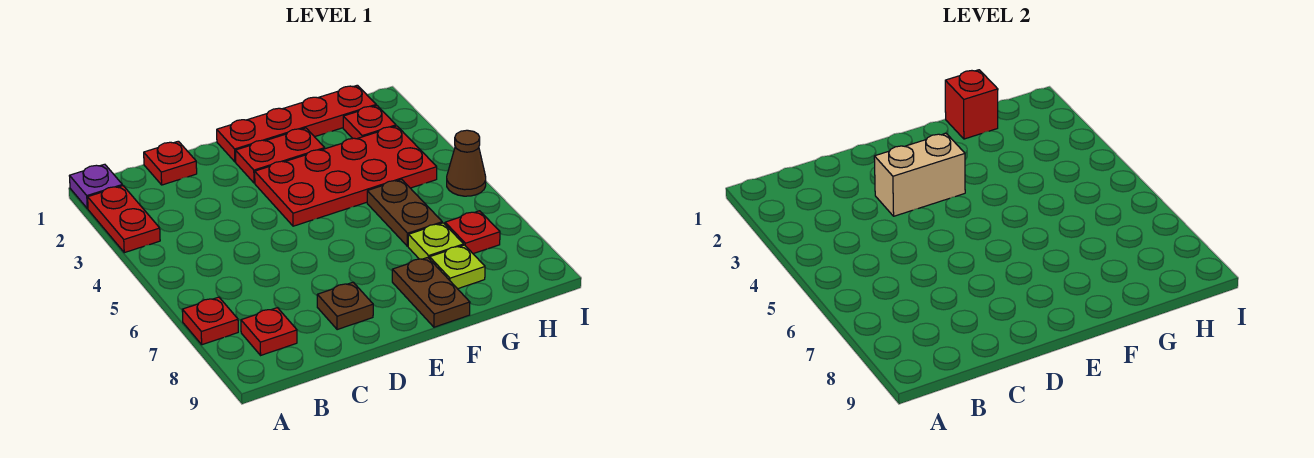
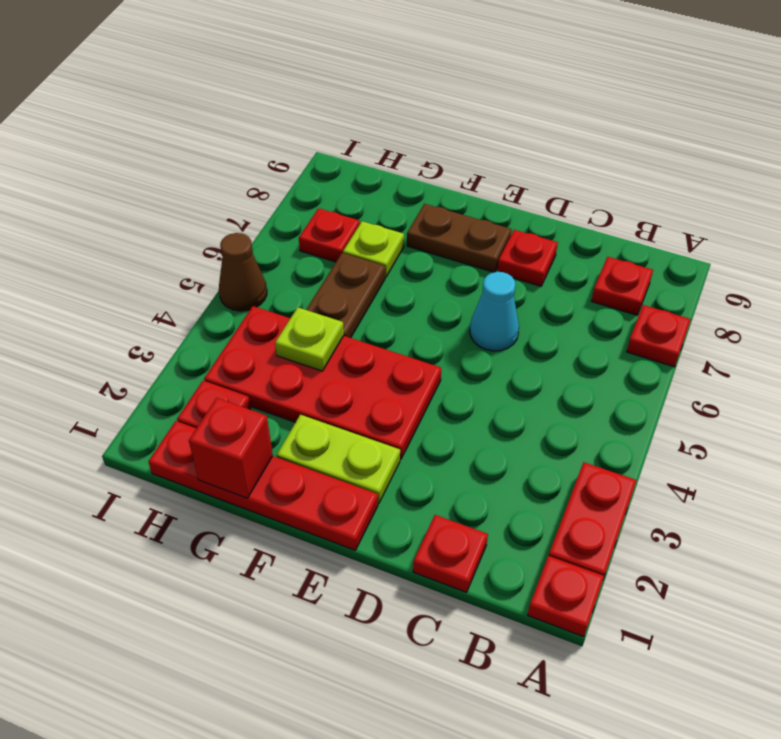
purple plate A1 level 1 -> red plate A1 level 1
tan brick D3:E3 level 2 -> none
none -> cyan cone D6 level 1
brown plate D8 level 1 -> red plate D8 level 1
red plate E2:F2 level 1 -> lime plate E2:F2 level 1
brown plate F8:F9 level 1 -> brown plate E8:F8 level 1
lime plate G8 level 1 -> lime plate G4 level 2

